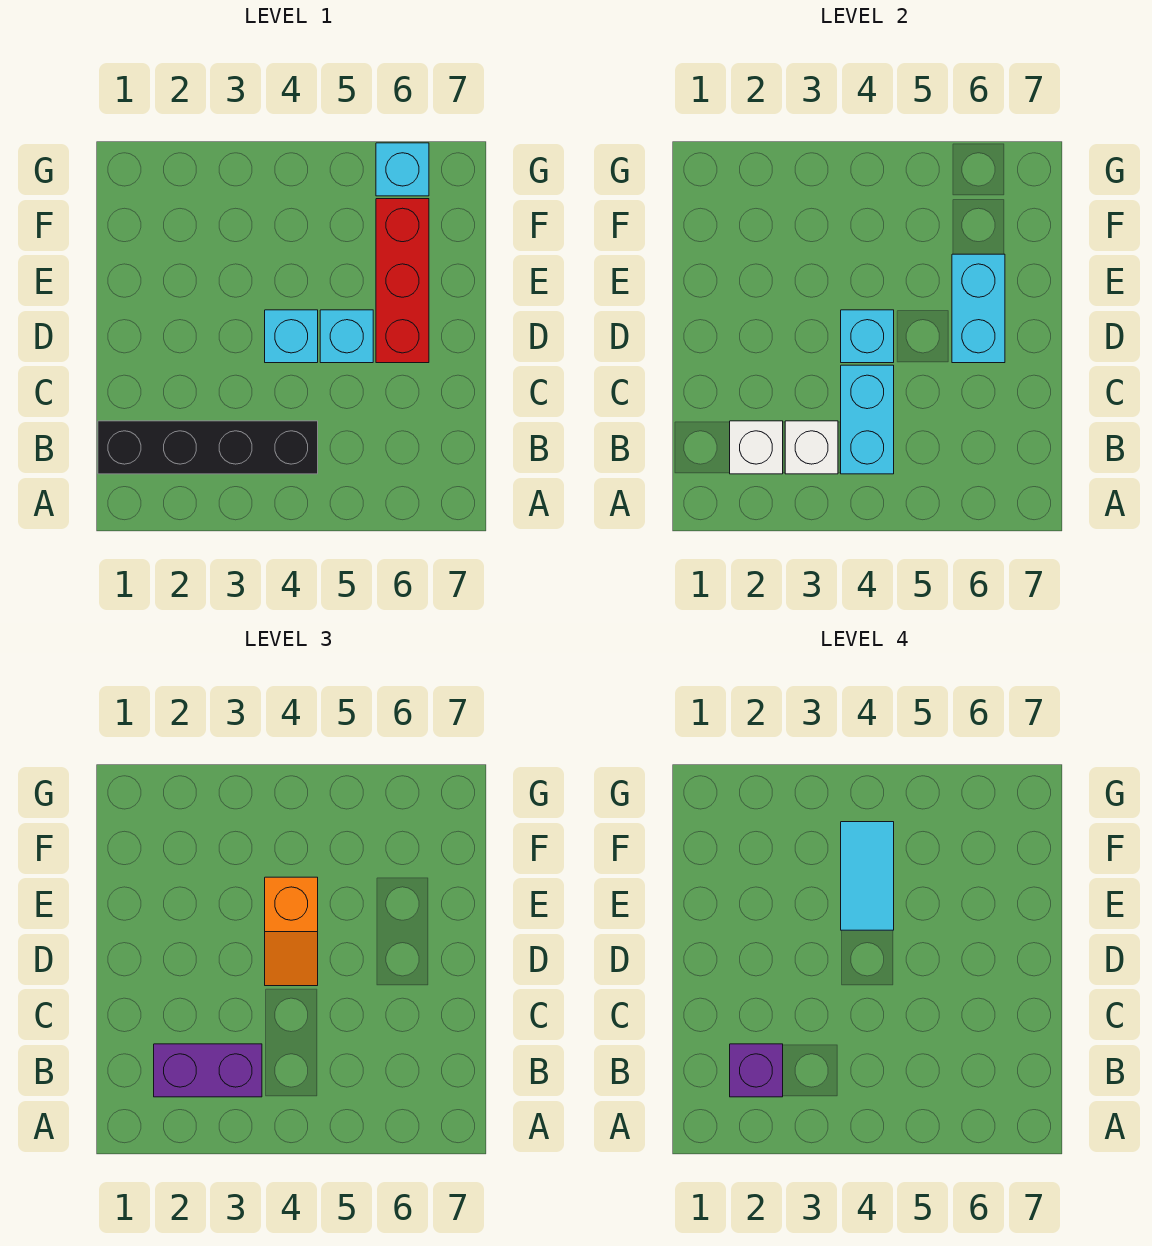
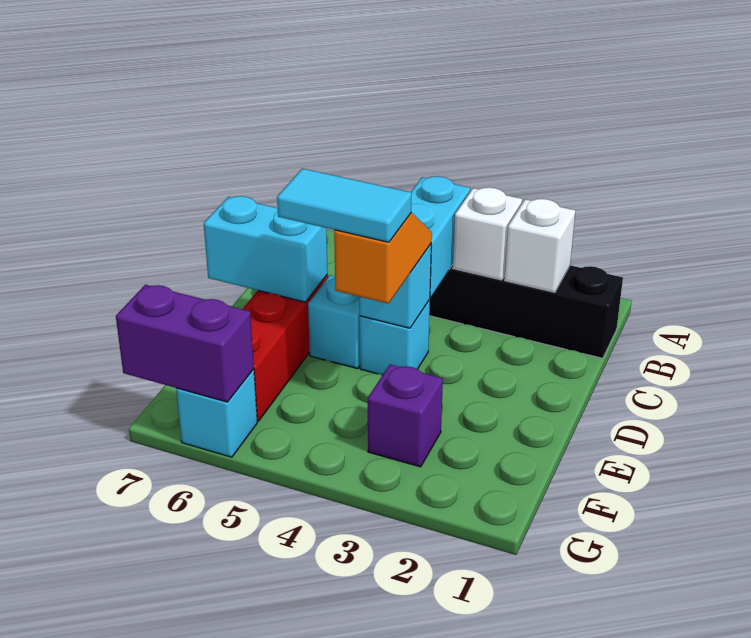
purple brick B2:B3 level 3 -> purple brick G6:G7 level 2
purple brick B2 level 4 -> purple brick F3 level 1
cyan brick D6:E6 level 2 -> cyan brick D6:D7 level 2
cyan tile E4:F4 level 4 -> cyan tile E4:E5 level 4

